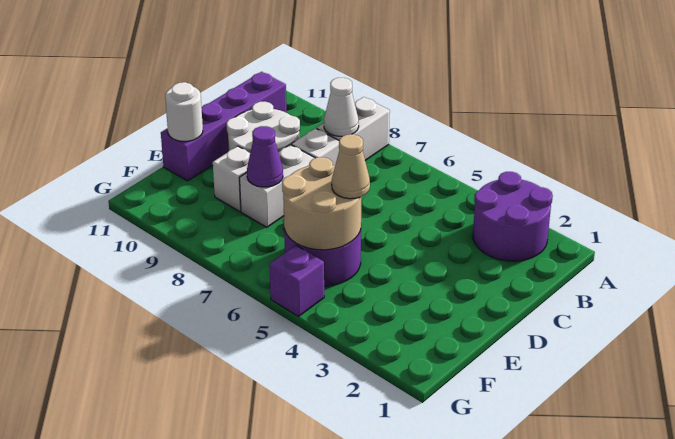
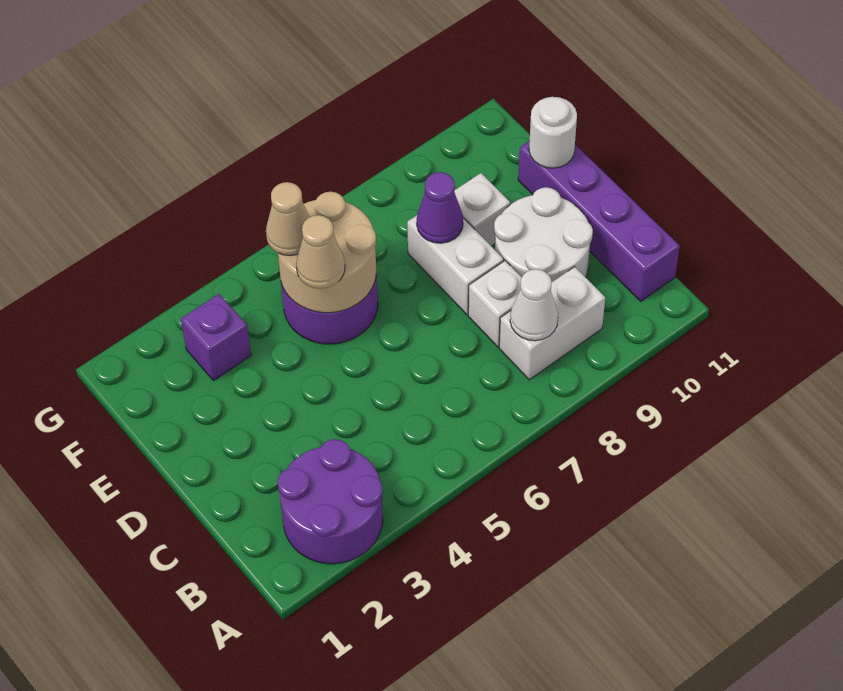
white brick A8:B8 level 1 -> white brick B8:B9 level 1
none -> tan cone F5 level 3
purple brick G5 level 1 -> purple brick F3 level 1

